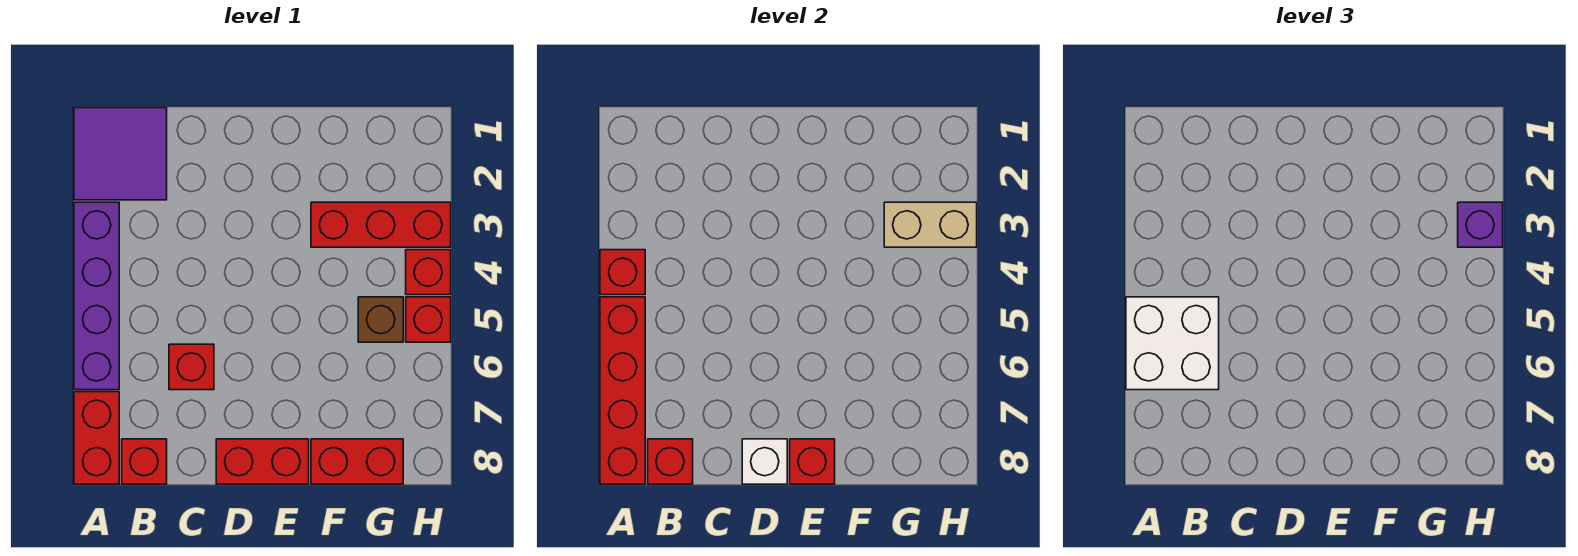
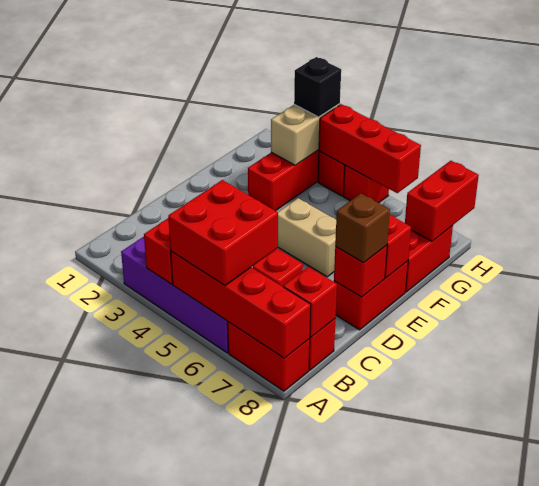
purple tile A1:B2 level 1 -> none
white brick A5:B6 level 3 -> red brick A5:B6 level 3
white brick D8 level 2 -> red brick D8 level 2
none -> tan brick E5:E6 level 1
brown brick G5 level 1 -> brown brick D8 level 3
none -> red brick G8:H8 level 2
purple brick H3 level 3 -> black brick H3 level 3
none -> red brick H4:H6 level 2

